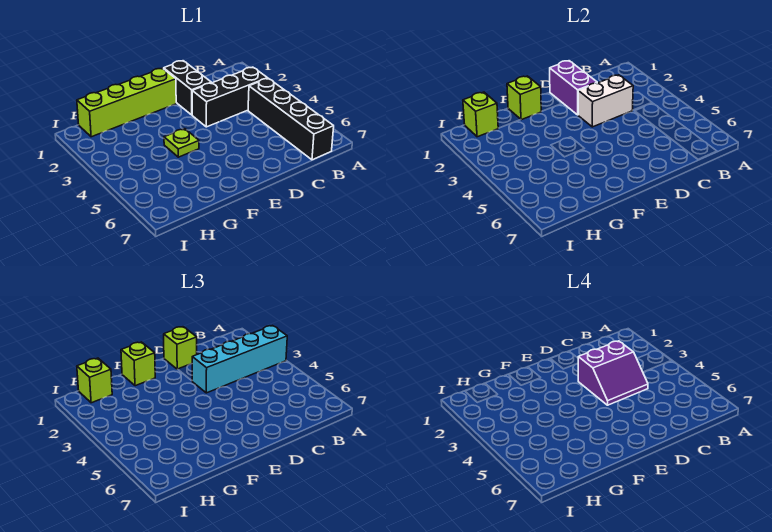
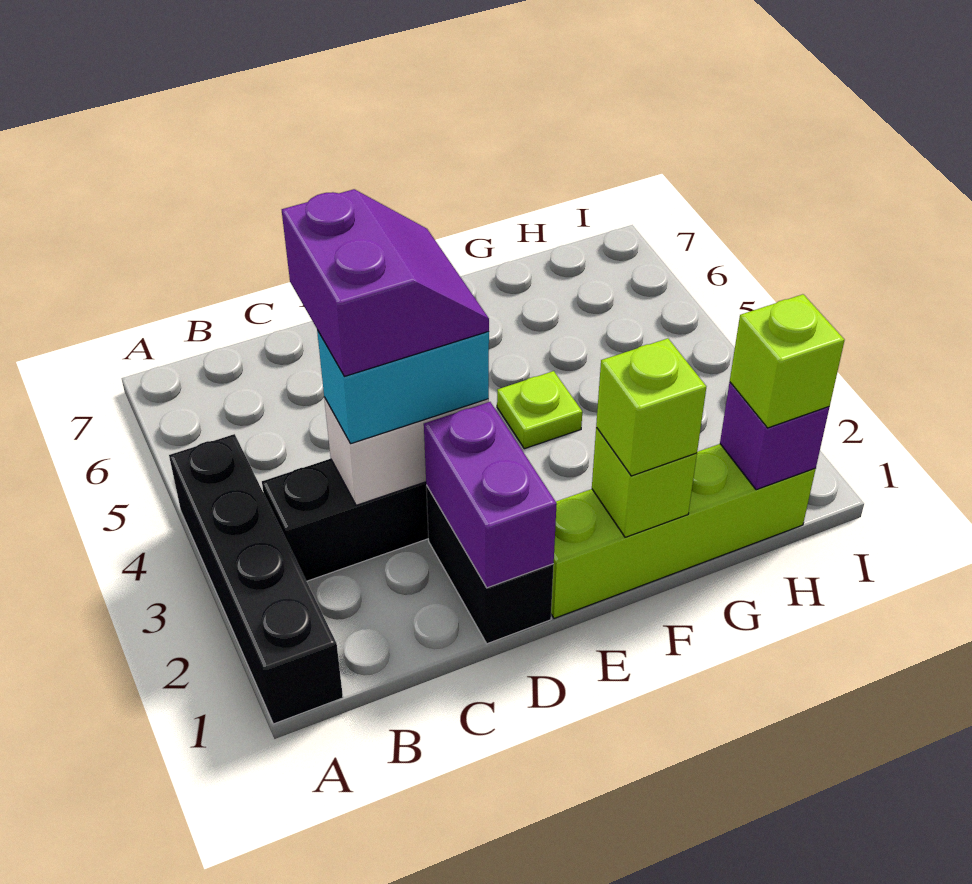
cyan brick A3:D3 level 3 -> cyan brick C3:D3 level 3
black brick B4:B7 level 1 -> black brick A1:A4 level 1
purple slope C3:D4 level 4 top 3 -> purple slope C3:D4 level 4 top C
lime brick D1 level 3 -> none
lime brick H1 level 2 -> purple brick H1 level 2

